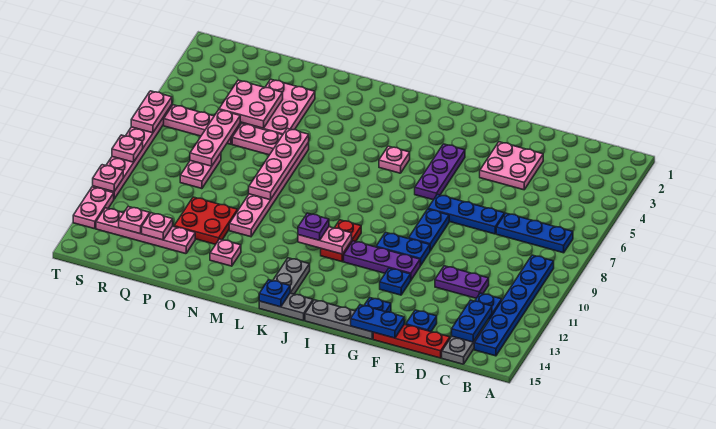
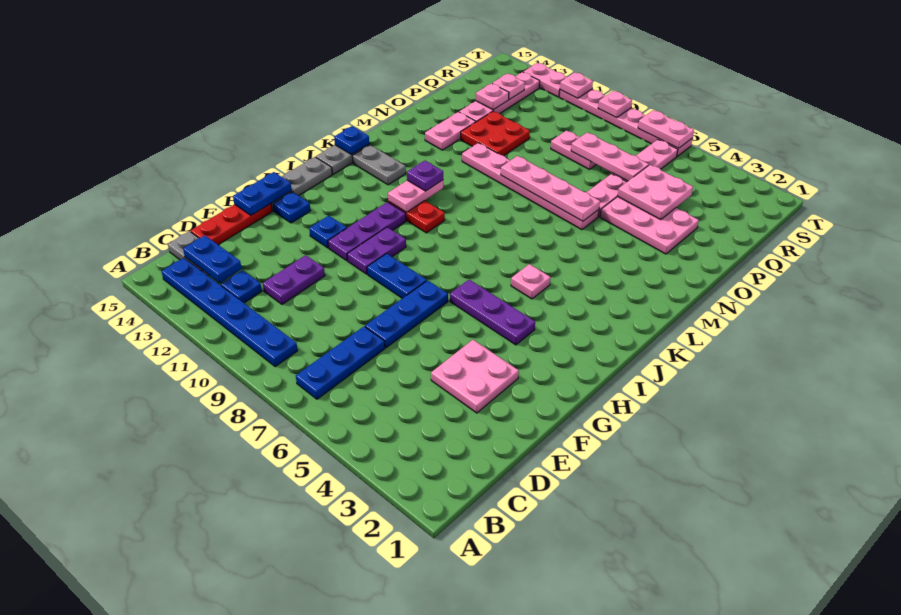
blue plate E14 level 1 -> none
blue plate G10:H10 level 1 -> purple plate G10:H10 level 1
pink plate N13 level 1 -> pink plate N13:O13 level 1

